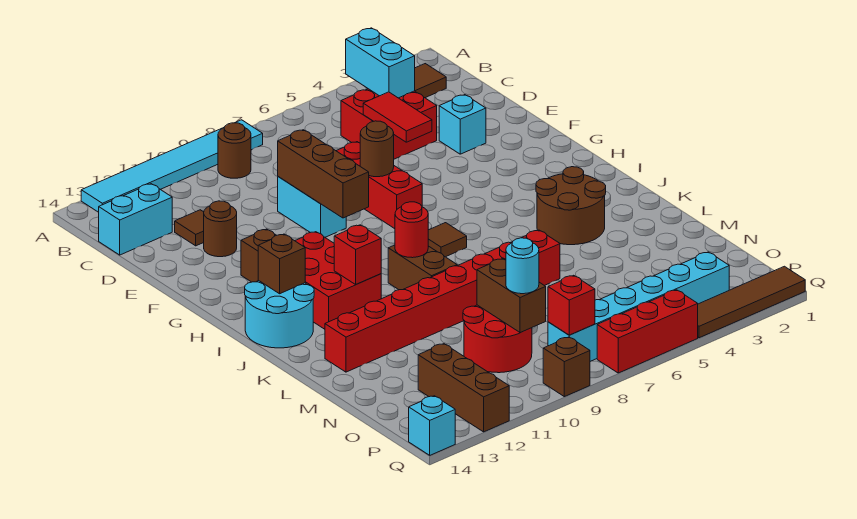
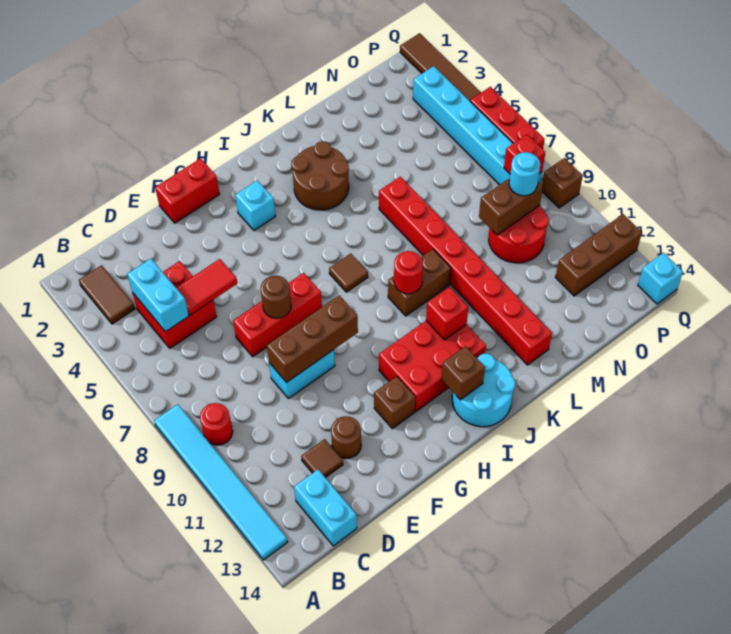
cyan brick B4:C4 level 2 -> cyan brick C4:C5 level 2
brown round brick B9 level 1 -> red round brick B9 level 1
cyan brick E3 level 1 -> cyan brick H3 level 1
none -> red brick F1:G1 level 1

